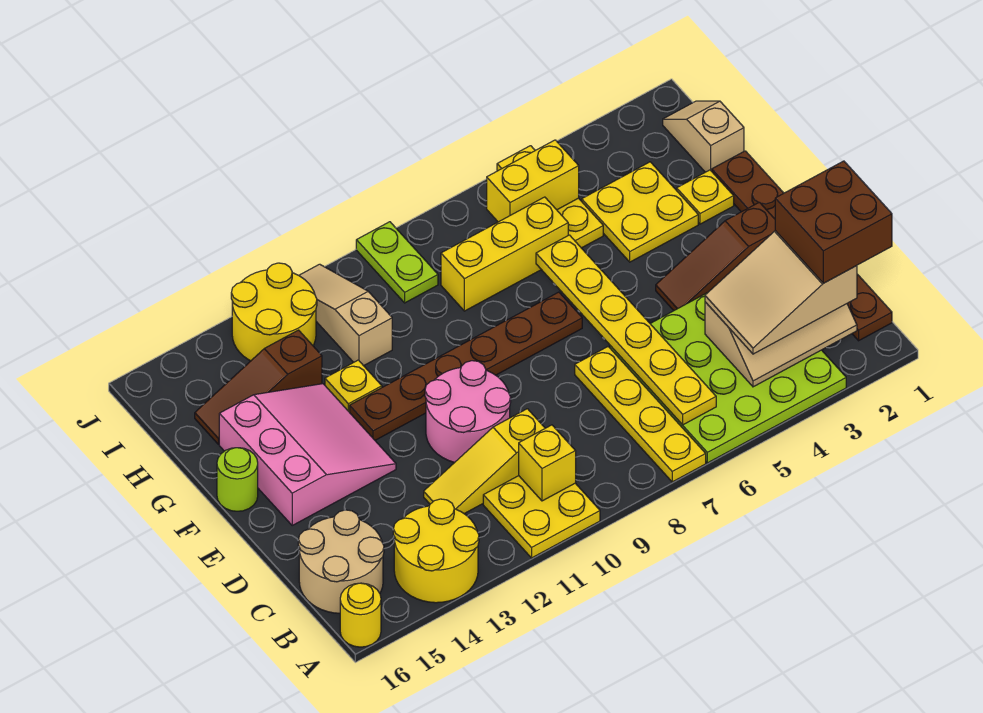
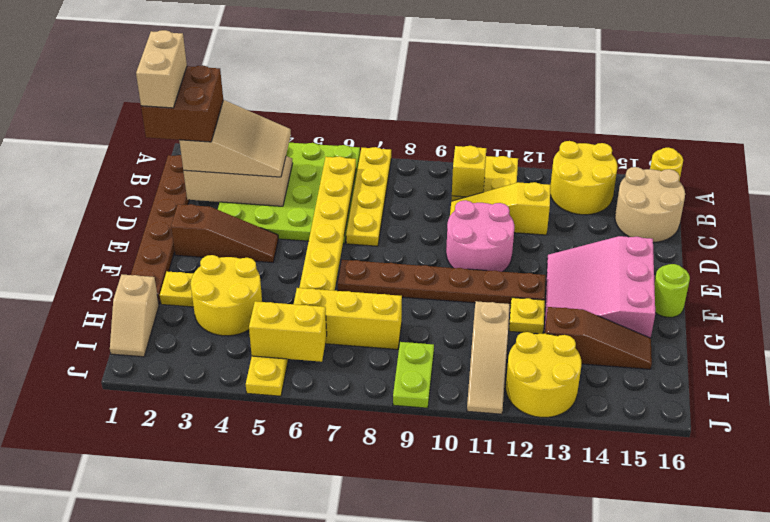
none -> tan brick B1:C1 level 5
yellow slope C10:C12 level 1 top 10 -> yellow slope C10:C12 level 1 top 12
yellow plate G3:H4 level 1 -> yellow round brick G3:H4 level 1

